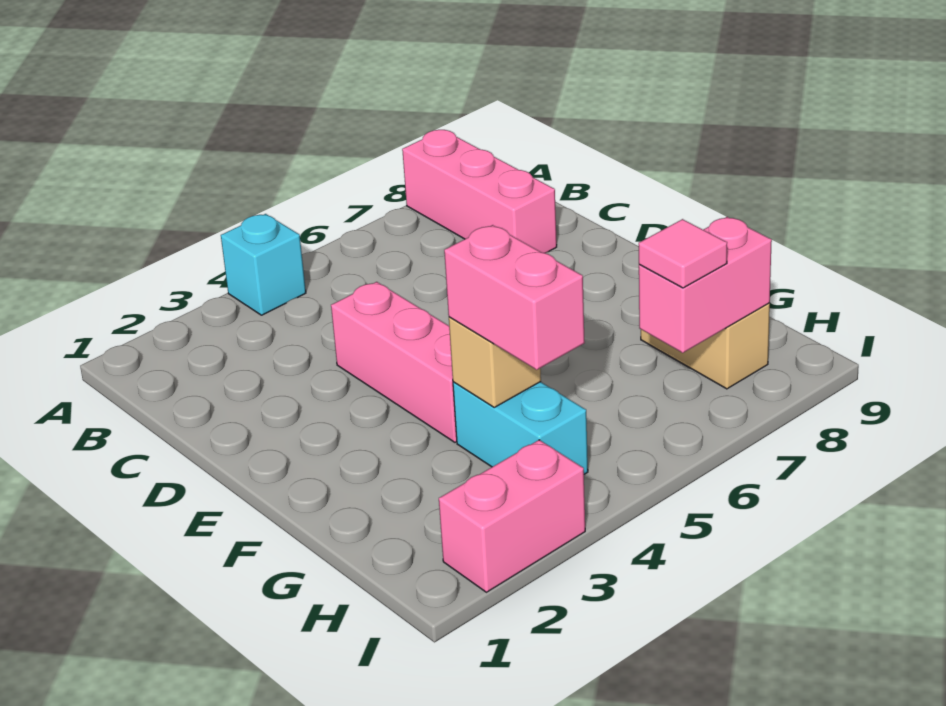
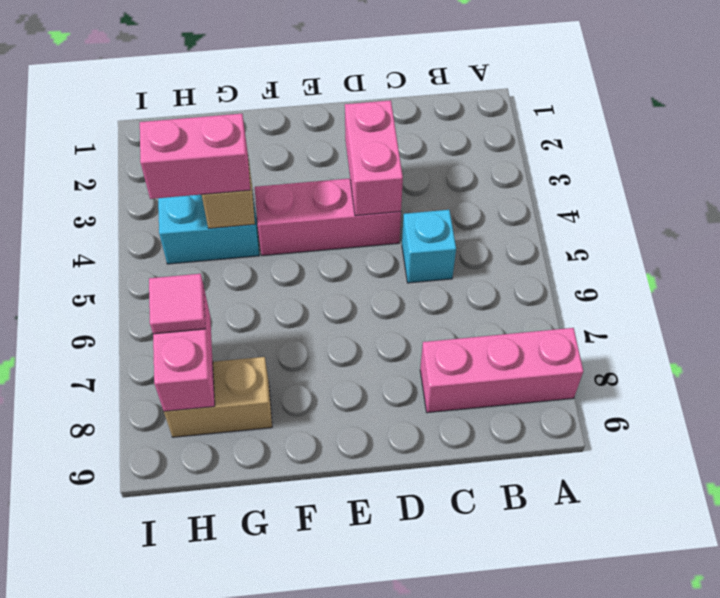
cyan brick A4 level 1 -> cyan brick C5 level 1
pink brick I2:I3 level 1 -> pink brick D3:D4 level 2

